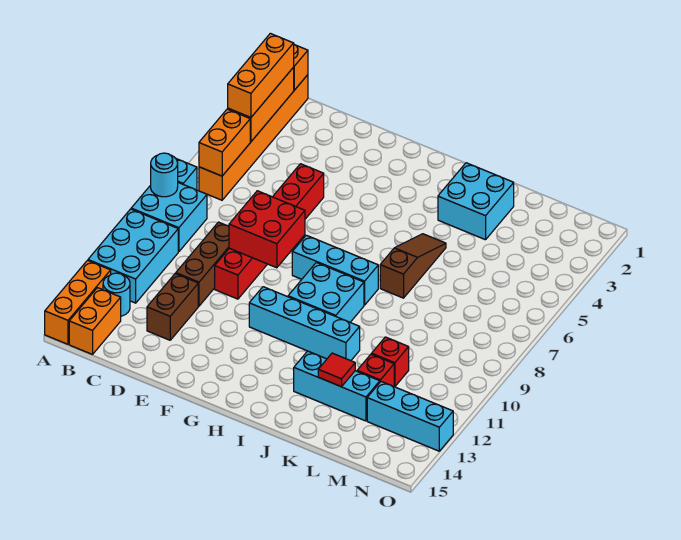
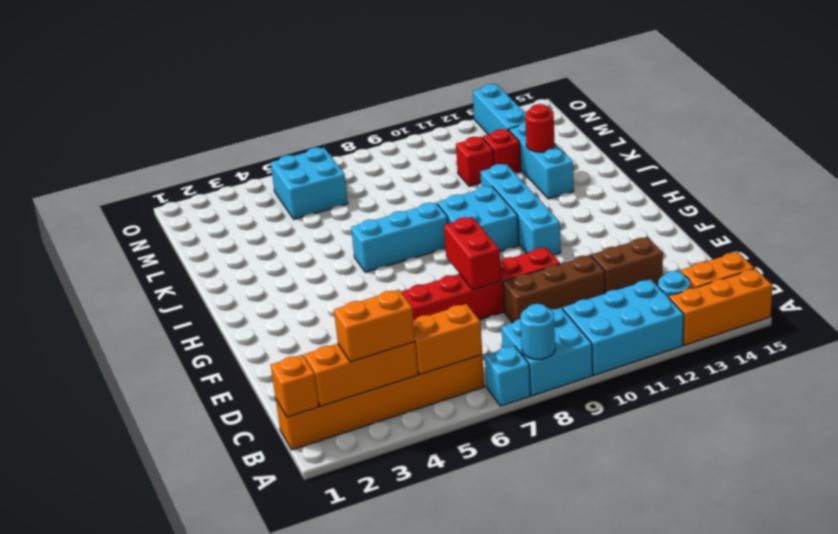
orange brick B2:B4 level 3 -> orange brick B3:B4 level 3
red brick E8:F9 level 2 -> red brick E8:F8 level 2
cyan brick G8:I8 level 1 -> cyan brick I6:I8 level 1
cyan brick J2:K3 level 1 -> cyan brick M5:N6 level 1
brown slope J5:J7 level 1 top 7 -> none
red tile K13 level 2 -> red round brick K13 level 2

